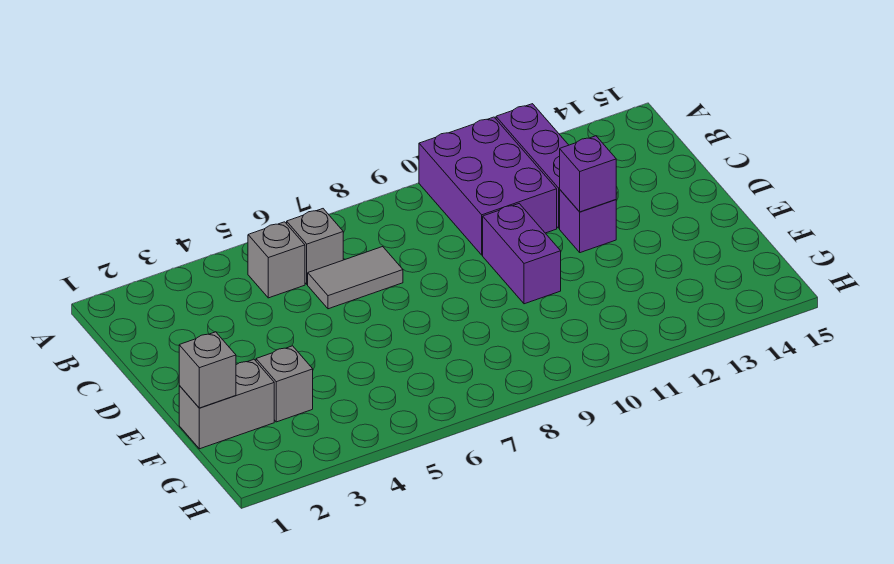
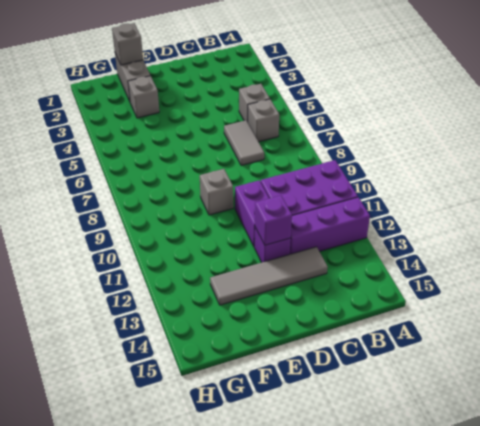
none -> grey tile C13:F13 level 1
purple brick D10:E10 level 1 -> purple brick D10:D11 level 1
none -> grey brick E9 level 1

